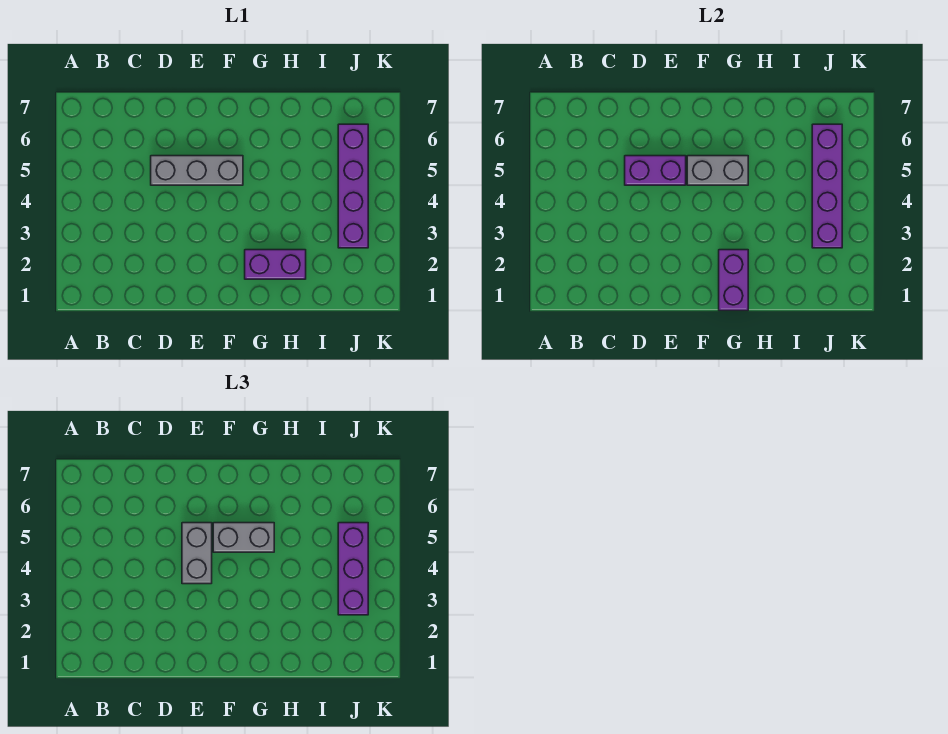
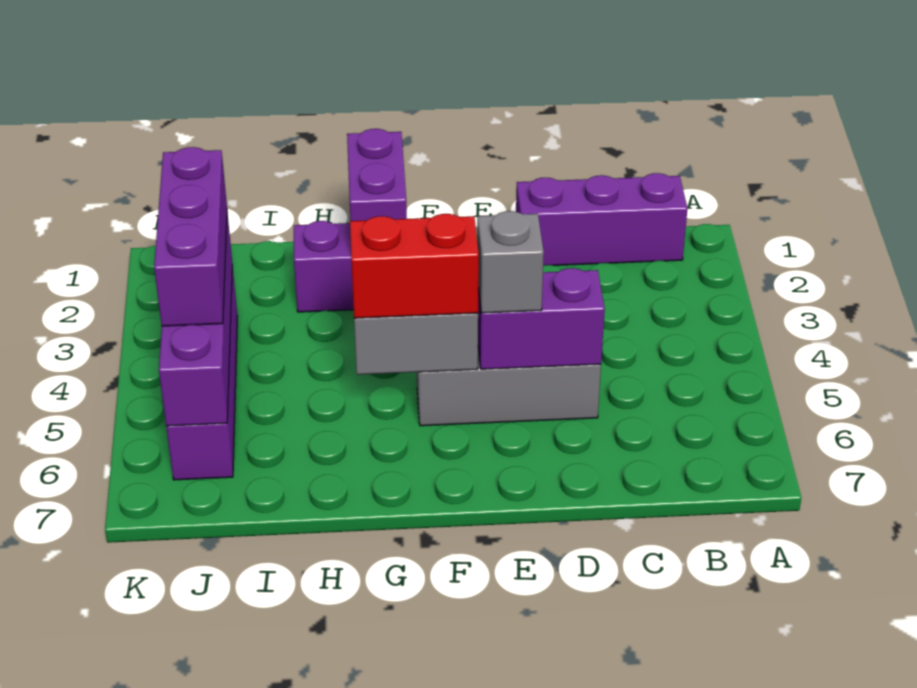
none -> purple brick B1:D1 level 1
grey brick E4:E5 level 3 -> grey brick E5 level 3
grey brick F5:G5 level 3 -> red brick F5:G5 level 3

